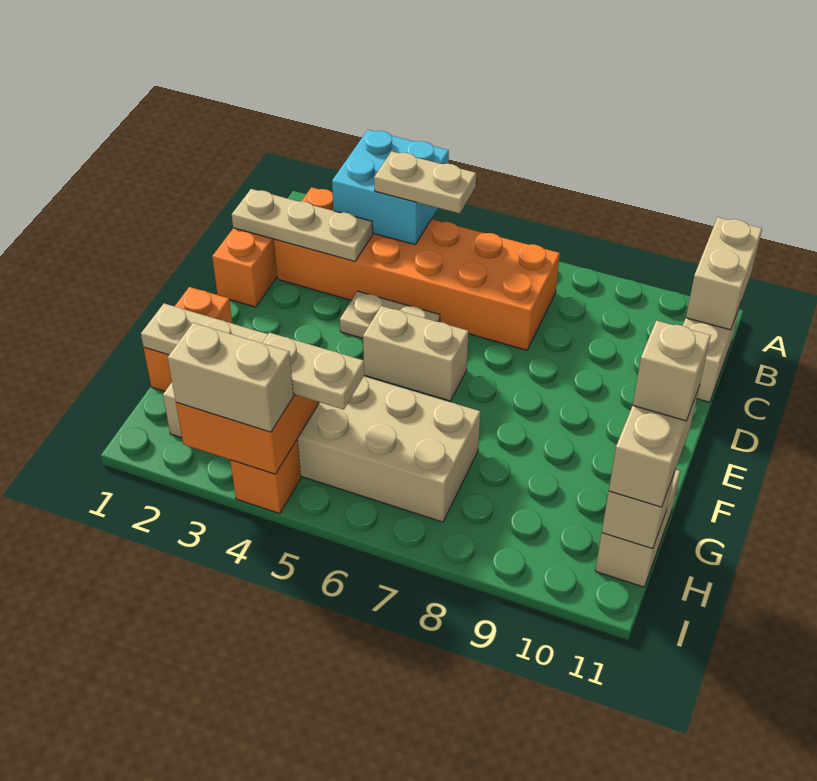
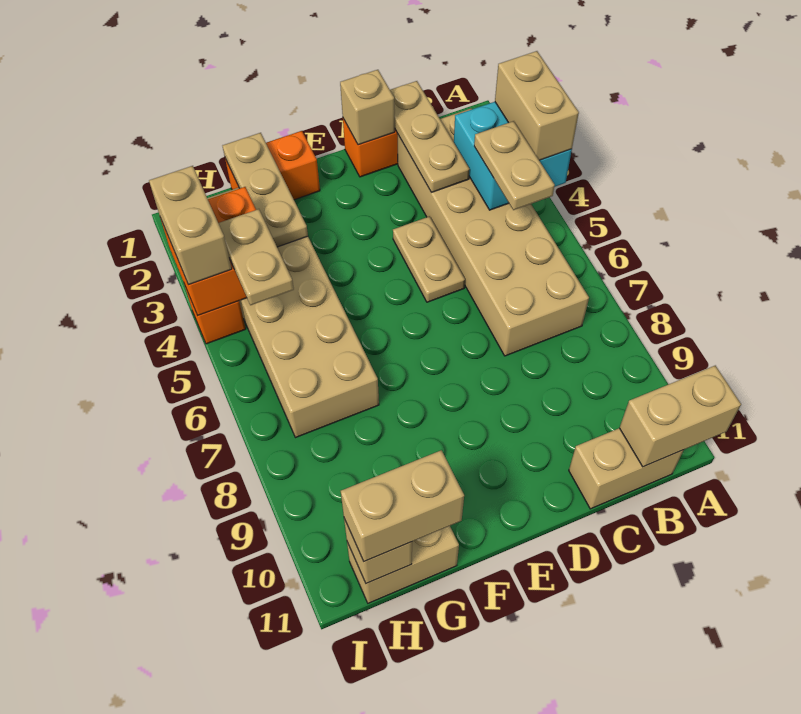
orange brick B2:C7 level 1 -> tan brick B2:C7 level 1
tan brick E5:E6 level 1 -> tan brick A3:A4 level 3
tan brick G11 level 4 -> tan brick D1 level 2

